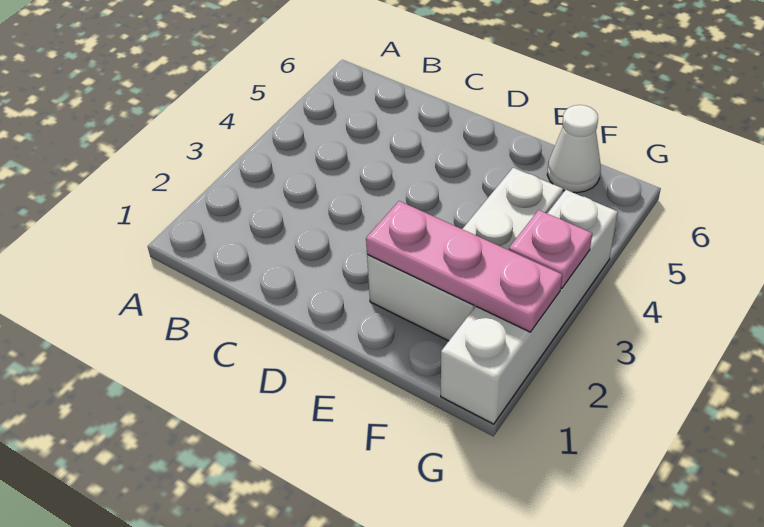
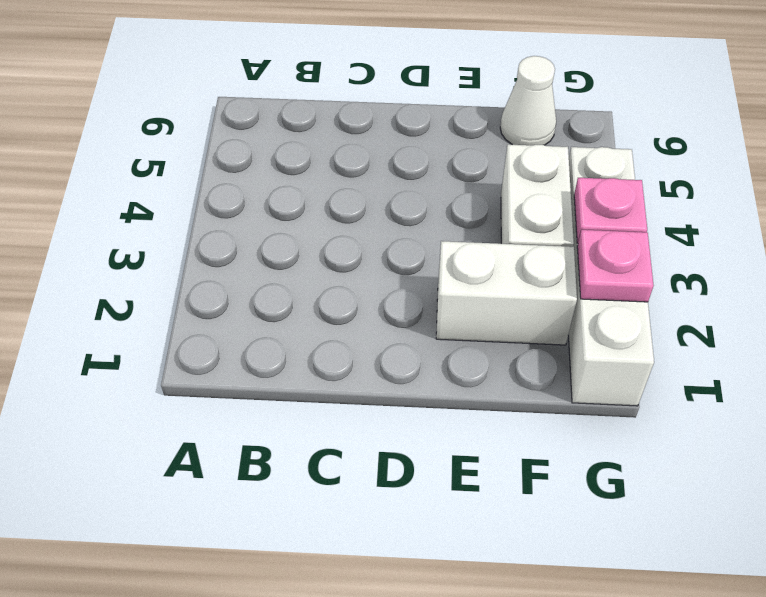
pink plate E2:G2 level 2 -> pink plate G2 level 2

